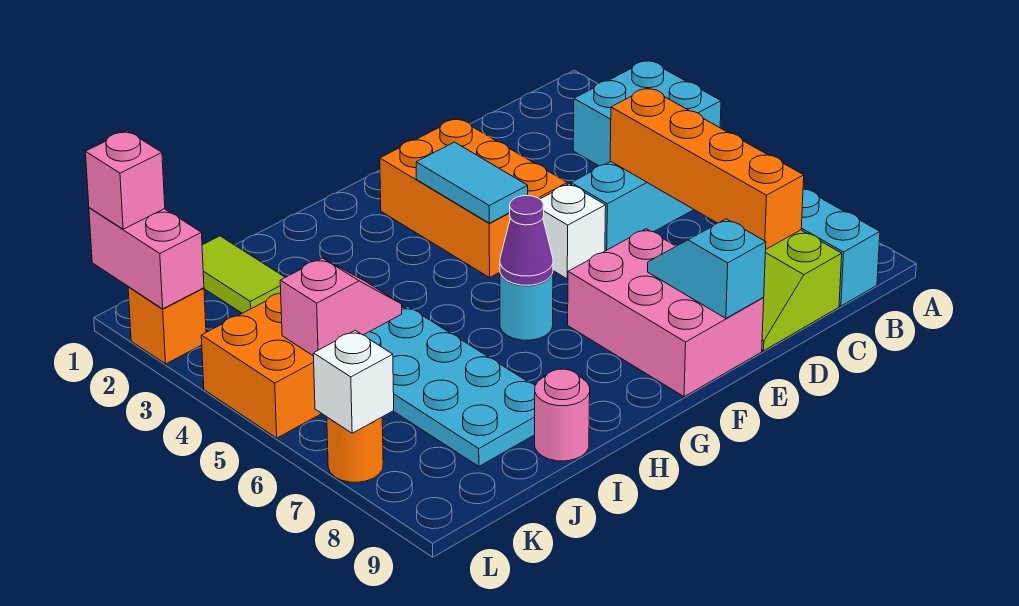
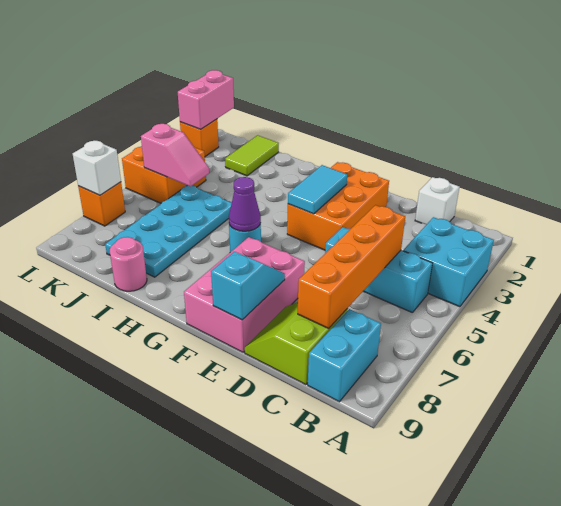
white brick E5 level 1 -> white brick C1 level 1
pink brick L1 level 3 -> none
orange round brick L7 level 1 -> orange brick L7 level 1

